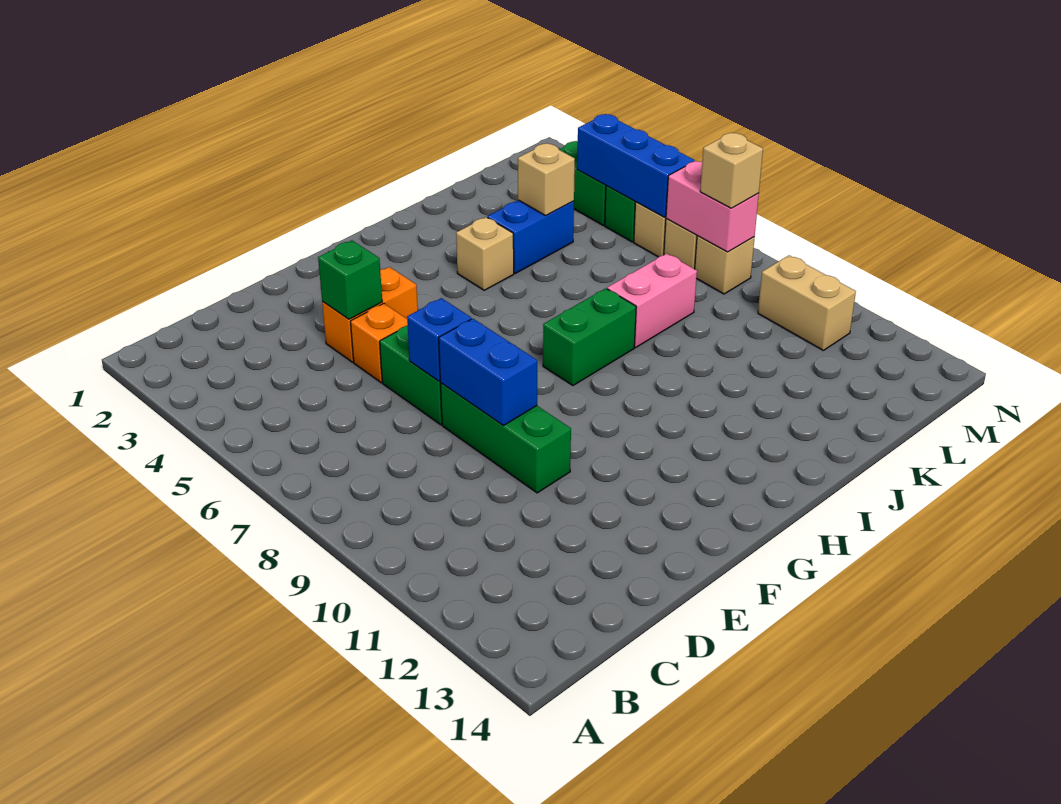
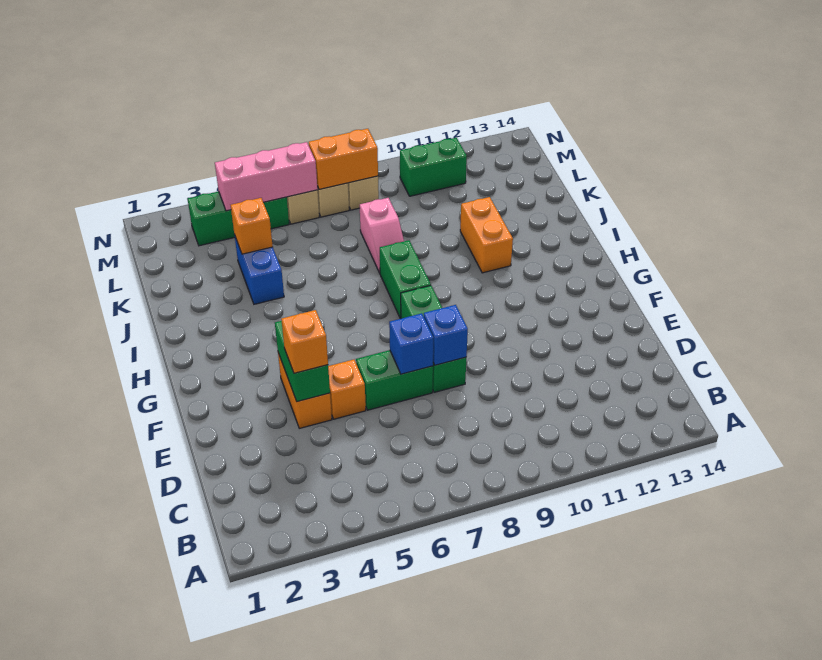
green brick E4 level 2 -> green brick E4:F4 level 2
none -> orange brick E4 level 3
green brick E8:E10 level 1 -> green brick E8:G8 level 1
blue brick E8:E9 level 2 -> blue brick E8 level 2
tan brick I4 level 1 -> none
none -> orange brick I11:J11 level 1
pink brick J8:K8 level 1 -> pink slope J8:K8 level 1 top K
tan brick K4 level 2 -> orange brick K4 level 2
blue brick M4:M6 level 2 -> pink brick M4:M6 level 2
pink brick M7:M8 level 2 -> orange brick M7:M8 level 2
tan brick M8 level 3 -> none
tan brick M10:M11 level 1 -> green brick M10:M11 level 1

